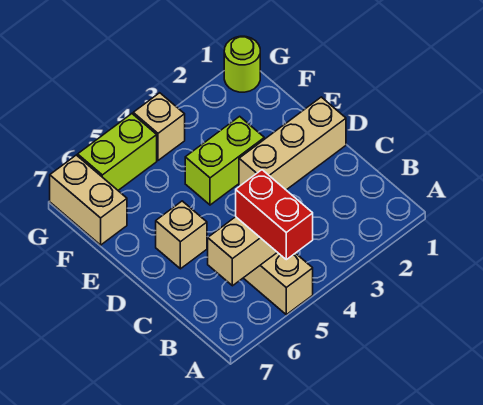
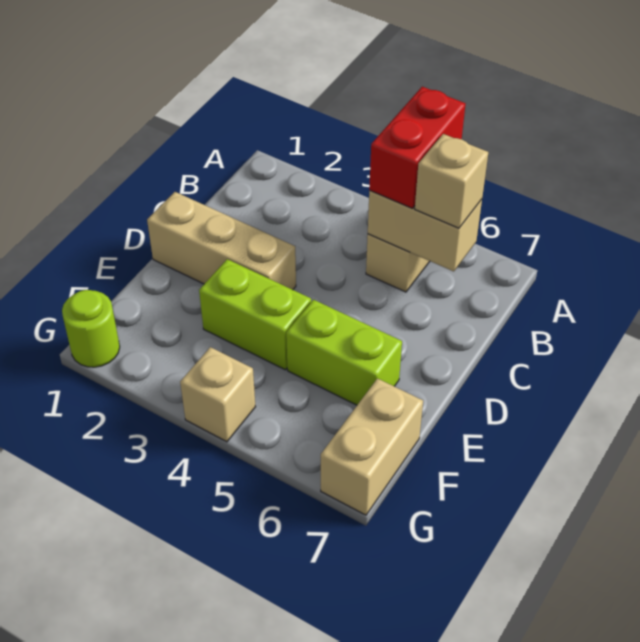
tan brick D6 level 1 -> tan brick B6 level 3
lime brick G5:G6 level 1 -> lime brick E5:E6 level 1

